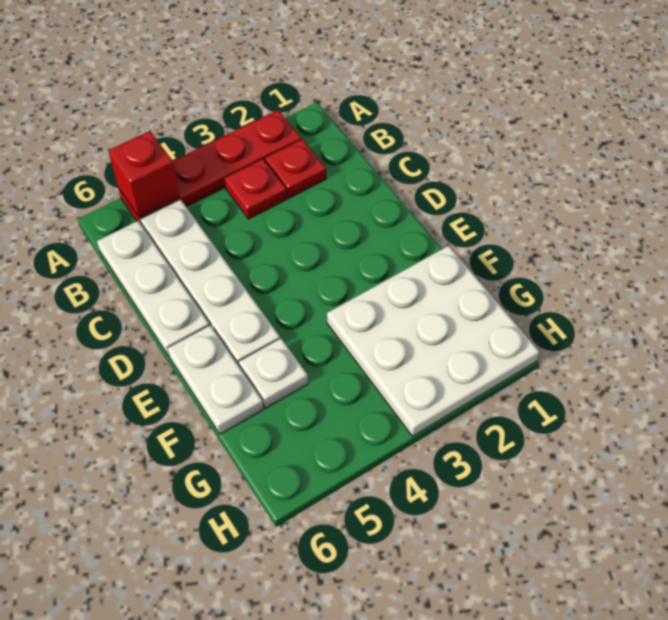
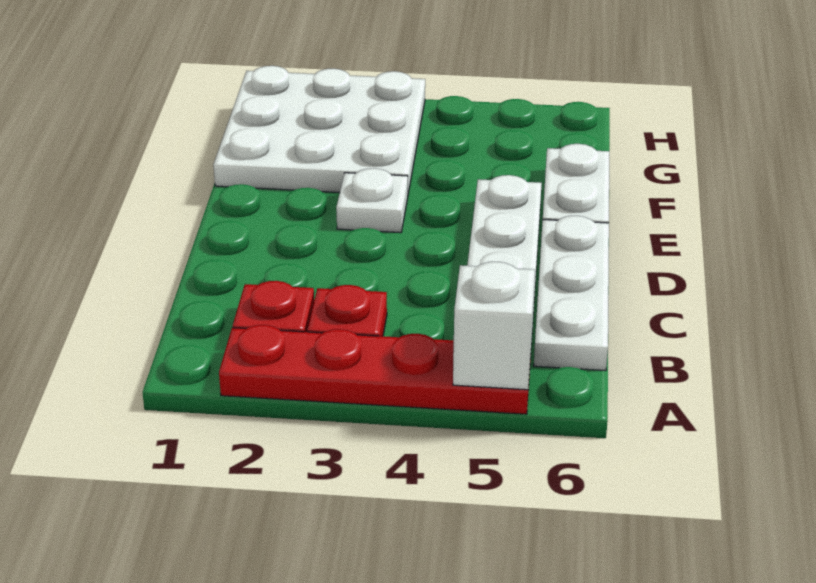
red brick A5 level 2 -> white brick A5 level 2
white plate F5 level 1 -> white plate E3 level 1

